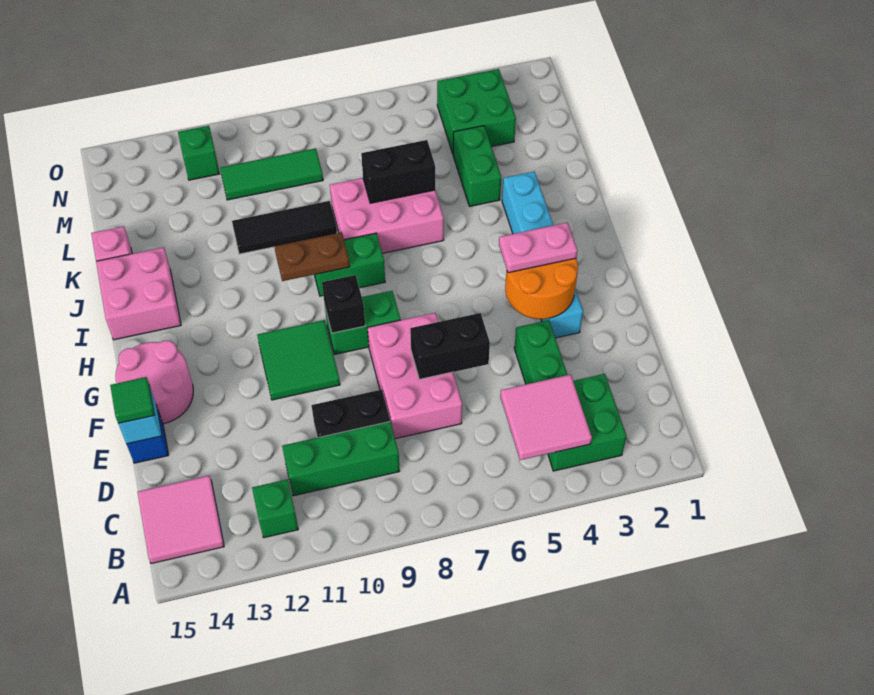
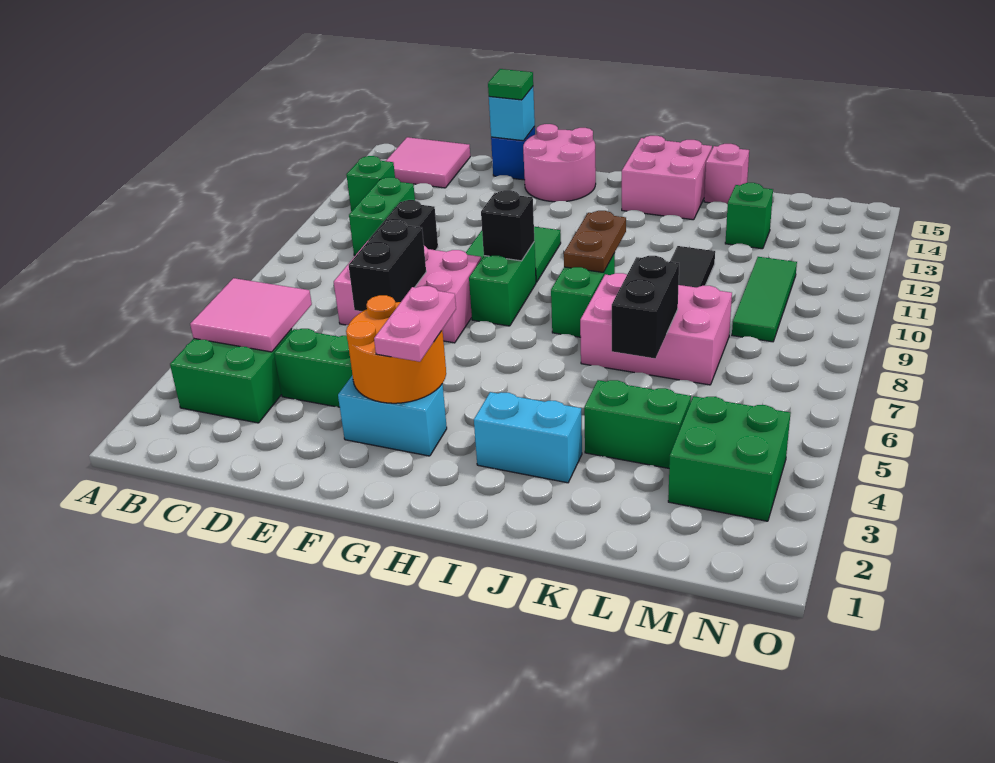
green brick C9:C11 level 1 -> green brick C10:C11 level 1
pink brick J6:K8 level 1 -> pink brick J7:L8 level 1
green brick N12 level 1 -> green brick L13 level 1

